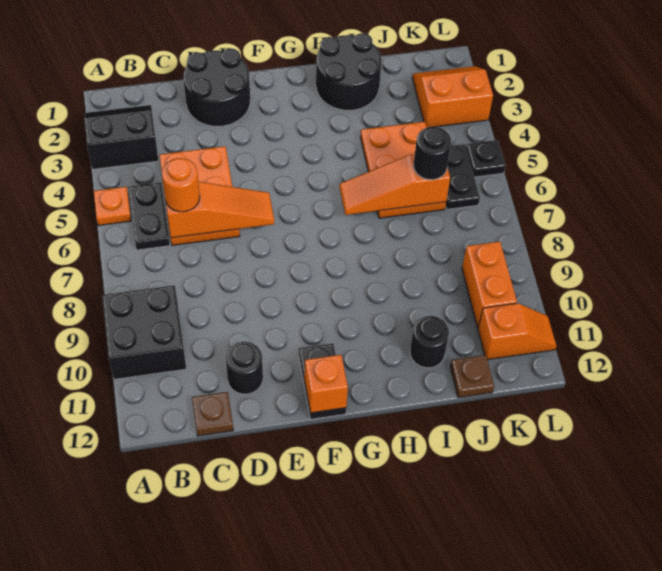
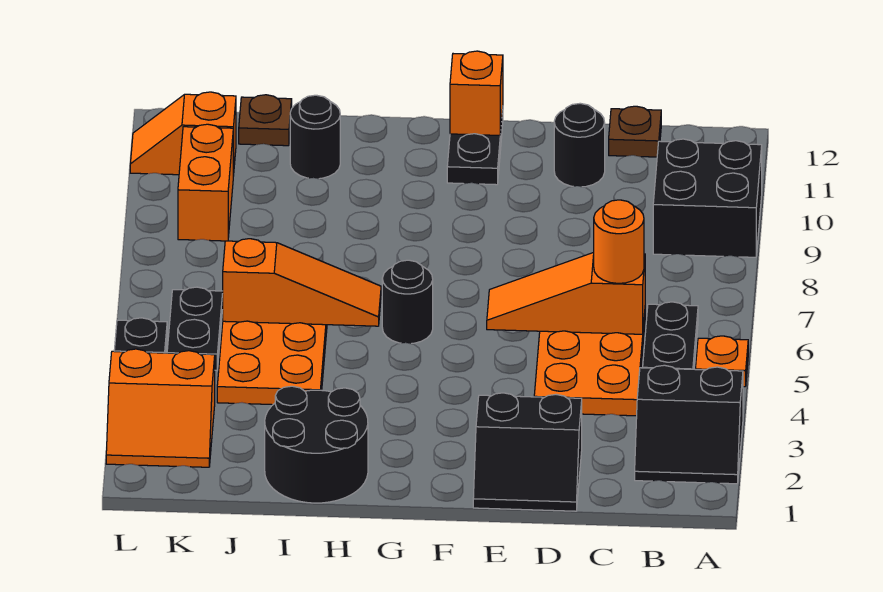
black round brick D1:E2 level 1 -> black slope D1:E2 level 1 top 2
black round brick J6 level 3 -> black round brick G6 level 1

